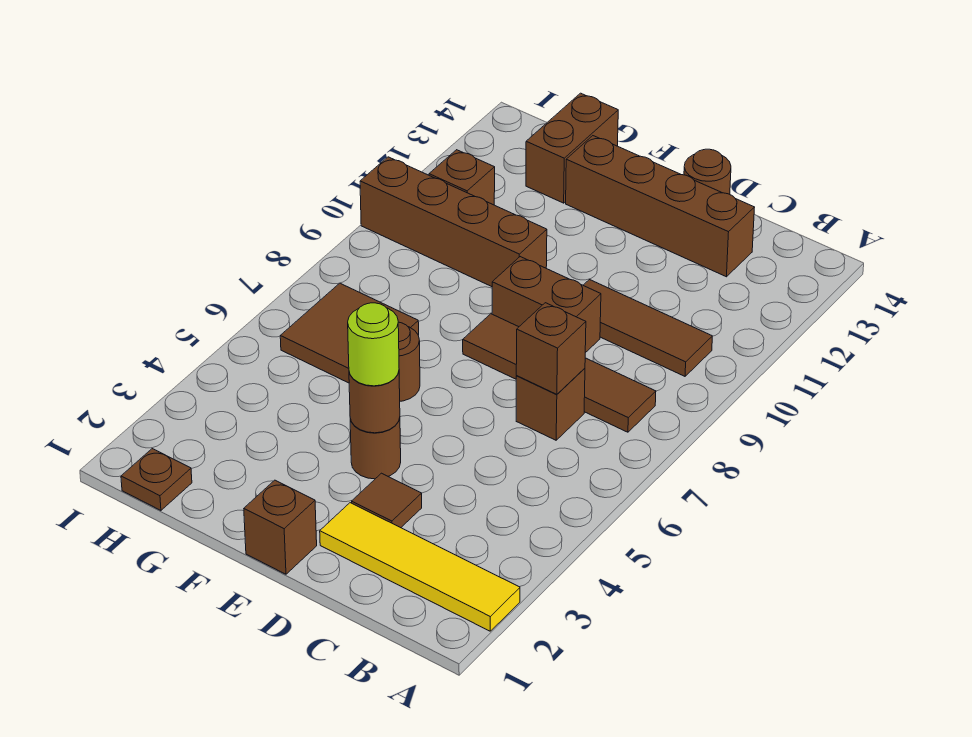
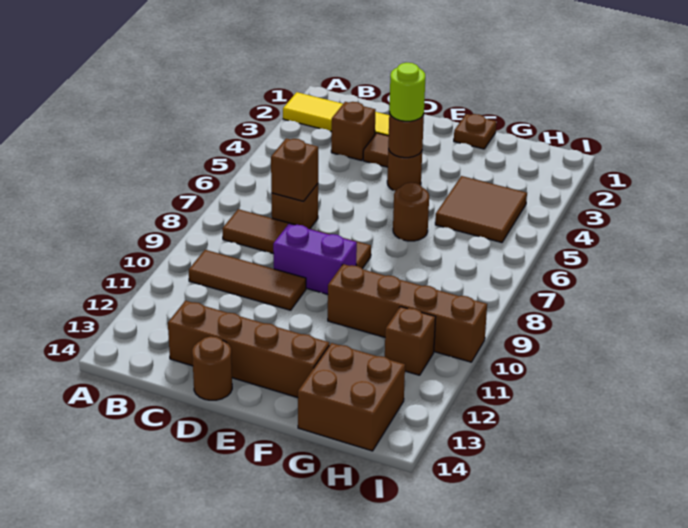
brown brick D9:E9 level 1 -> purple brick D9:E9 level 1
brown brick E1 level 1 -> brown brick C3 level 1
brown tile G6:H7 level 1 -> brown tile G4:H5 level 1
brown brick G13:G14 level 1 -> brown brick G13:H14 level 1
brown plate H1 level 1 -> brown plate F1 level 1

